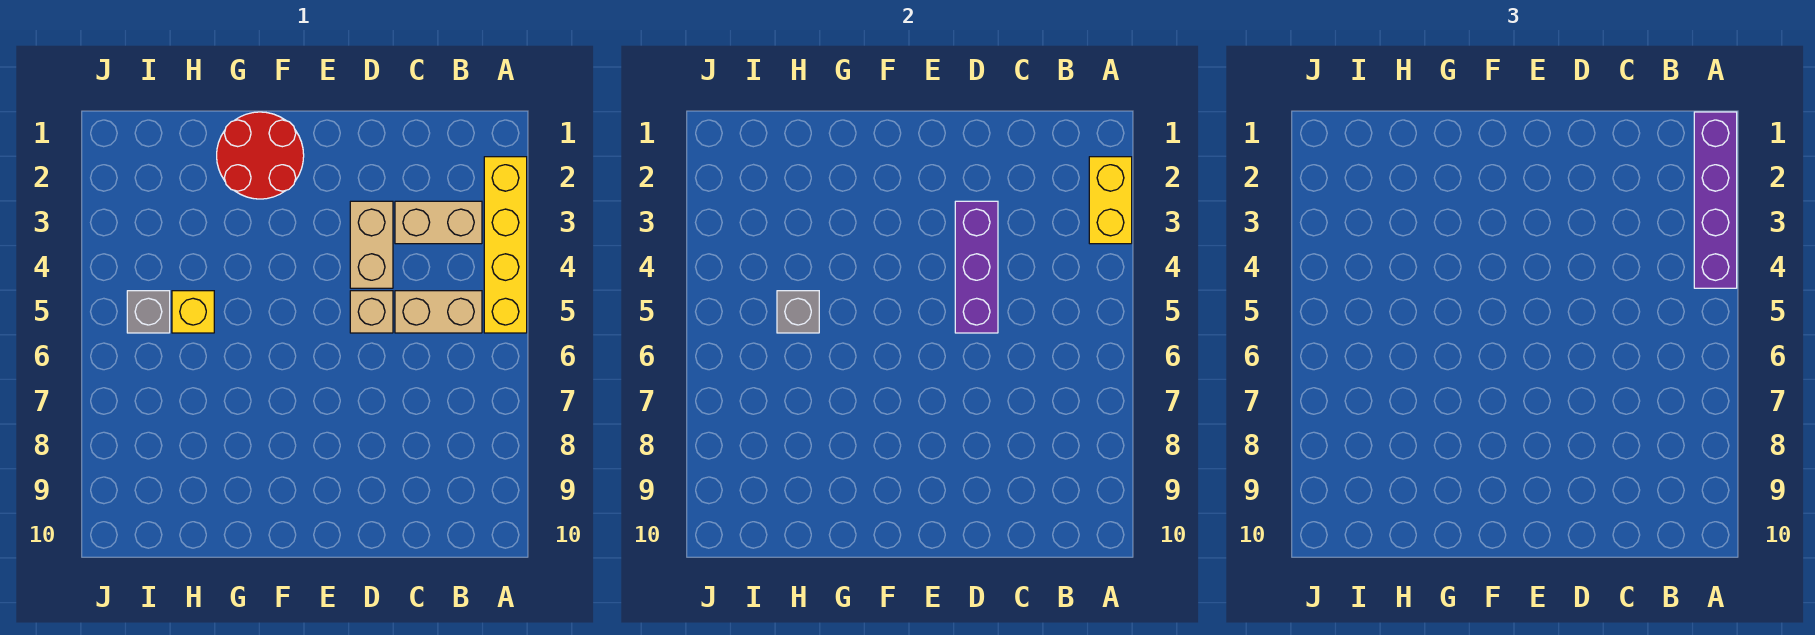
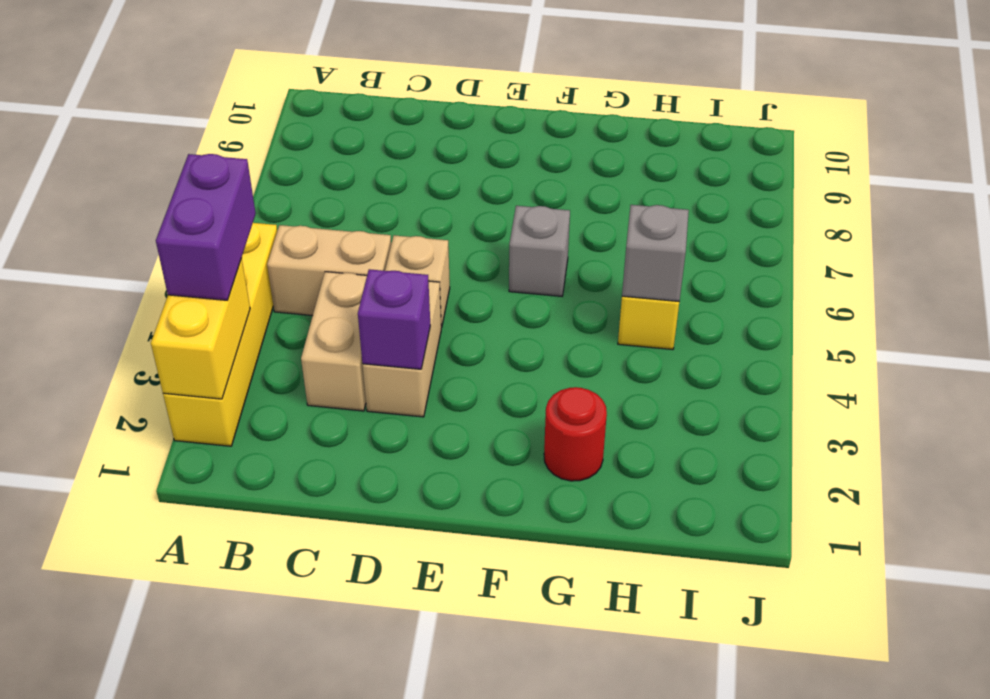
purple brick A1:A4 level 3 -> purple brick A3:A4 level 3
tan brick B3:C3 level 1 -> tan brick C3:C4 level 1
purple brick D3:D5 level 2 -> purple brick D3 level 2
red round brick F1:G2 level 1 -> red round brick G2 level 1
grey brick I5 level 1 -> grey brick F6 level 1

